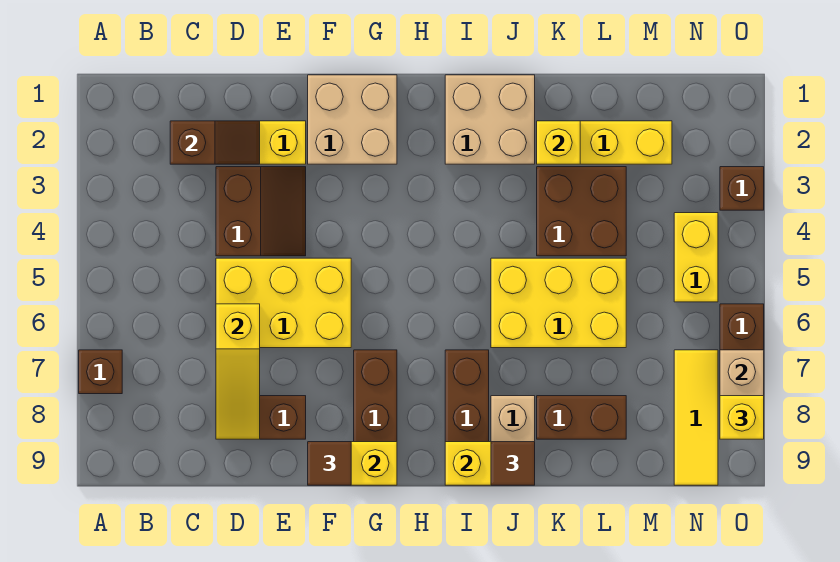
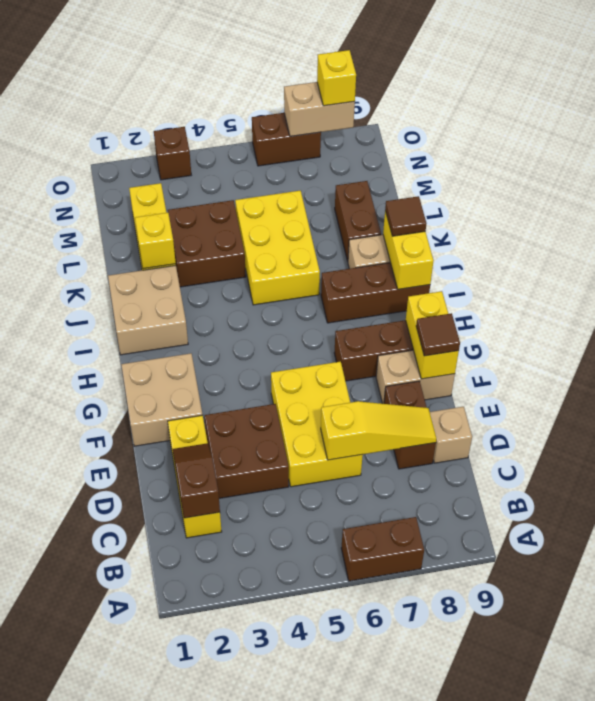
brown brick A7 level 1 -> brown brick A6:A7 level 1
brown slope D3:E4 level 1 top D -> brown brick D3:E4 level 1
none -> tan brick D9 level 1
none -> tan brick F8:F9 level 1
yellow brick N4:N5 level 1 -> none
yellow tile N7:N9 level 1 -> none

